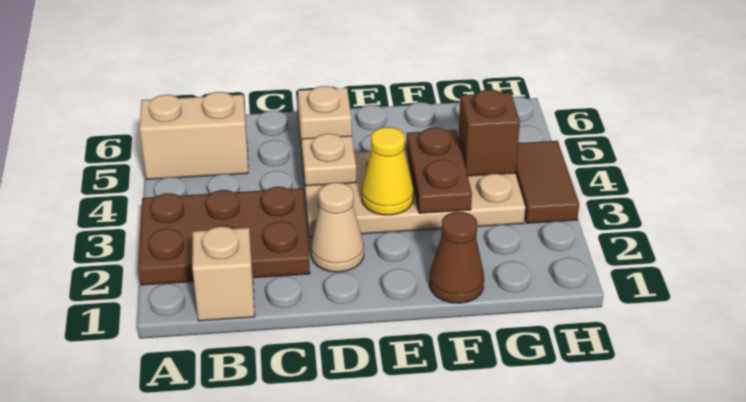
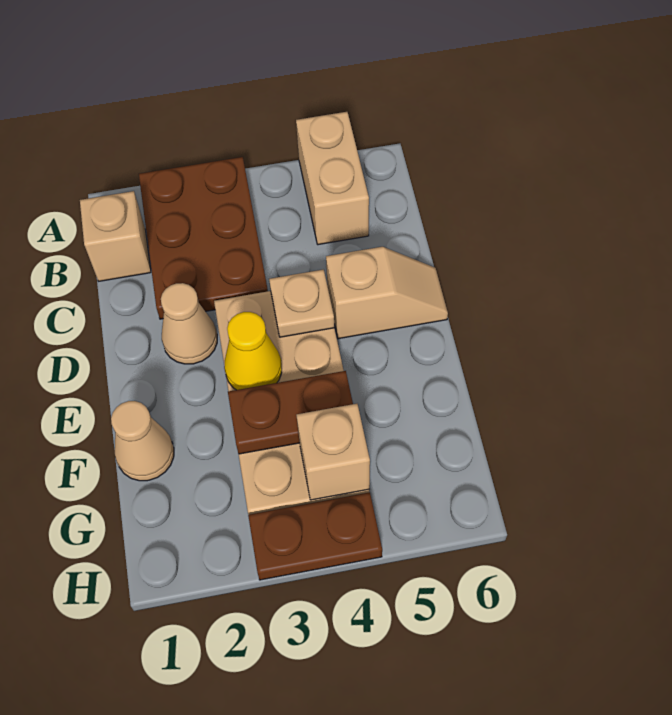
brown cone F1 level 1 -> tan cone F1 level 1
brown brick G4 level 2 -> tan brick G4 level 2
brown tile H3:H4 level 1 -> brown plate H3:H4 level 1

